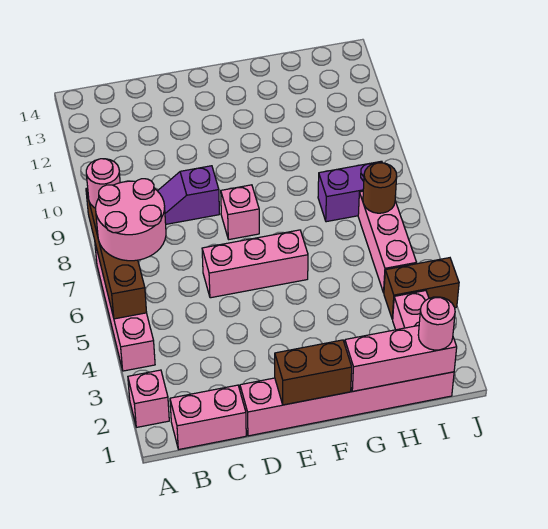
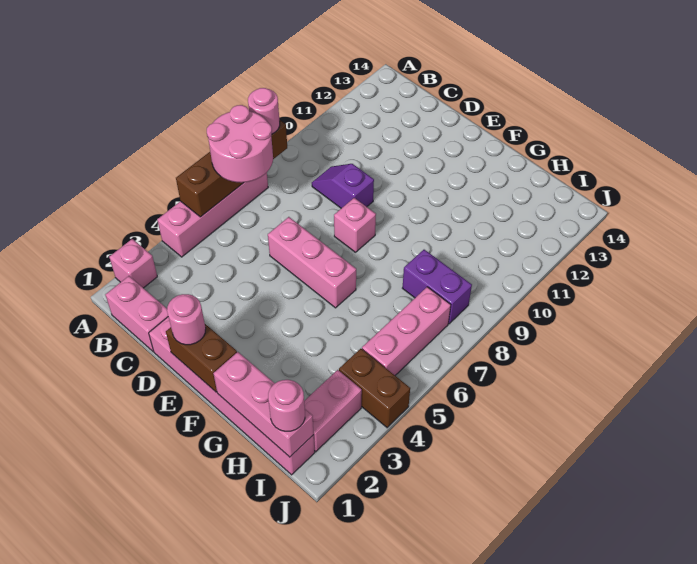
none -> pink round brick E1 level 3
brown round brick I7 level 2 -> none

